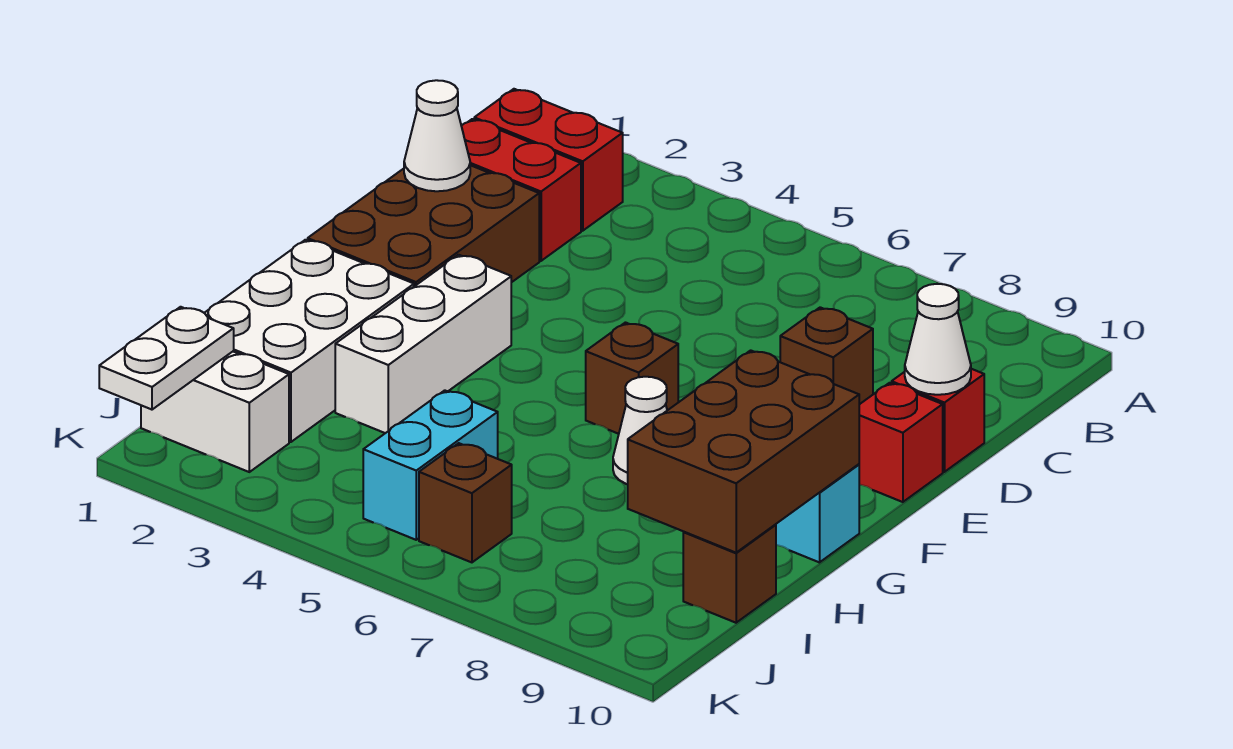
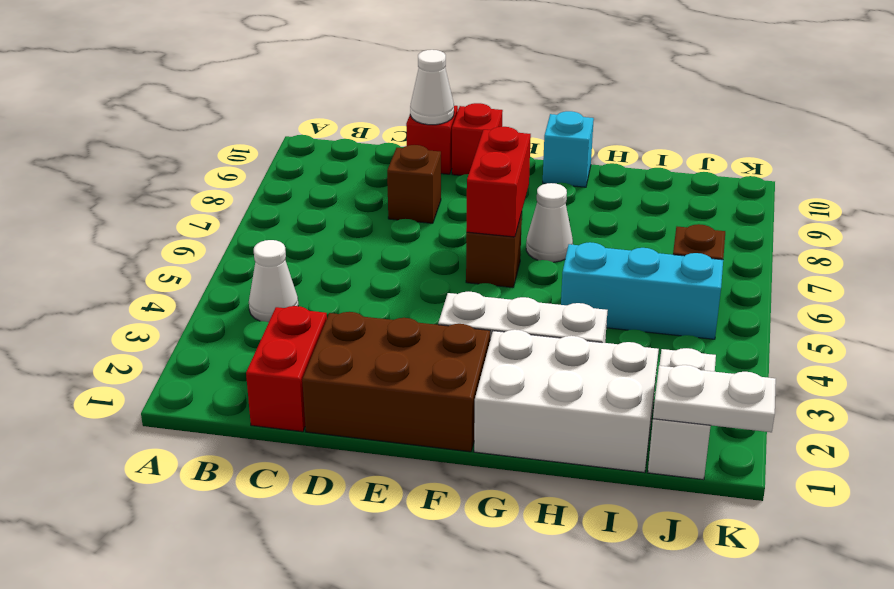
red brick B1:B2 level 1 -> red brick F6:F7 level 2
white cone D1 level 2 -> white cone B4 level 1
brown brick G9:I10 level 2 -> none
cyan brick I5:J5 level 1 -> cyan brick H5:J5 level 1
brown brick I10 level 1 -> none

